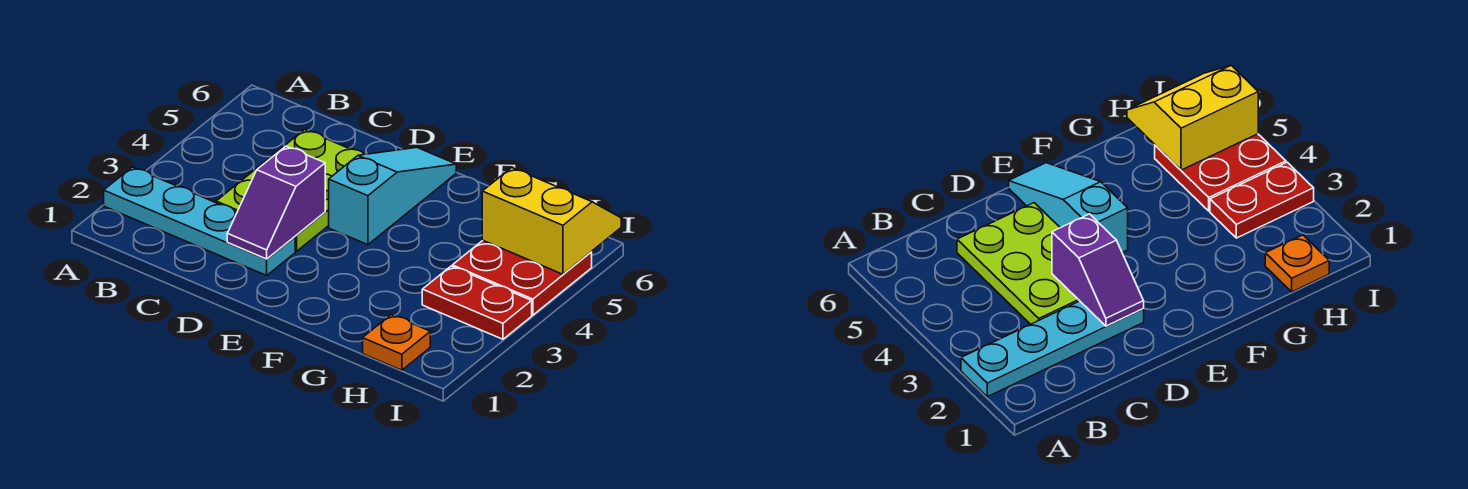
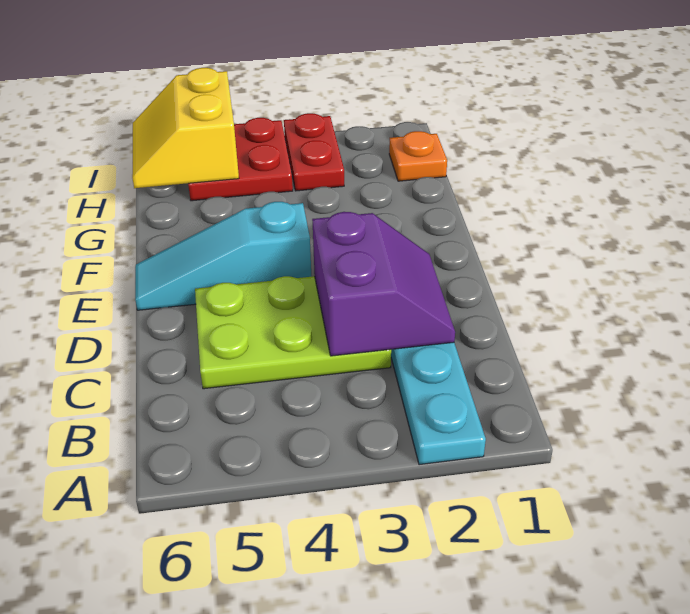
purple slope D2:D3 level 2 top 3 -> purple slope C2:D3 level 2 top 3

